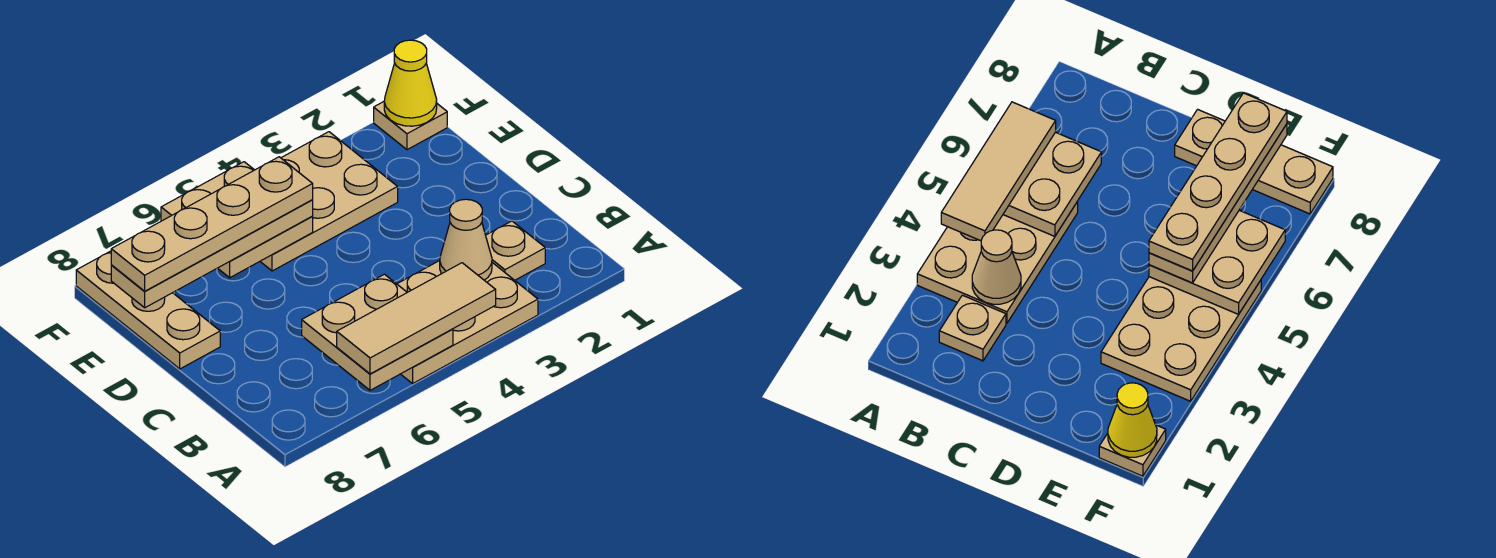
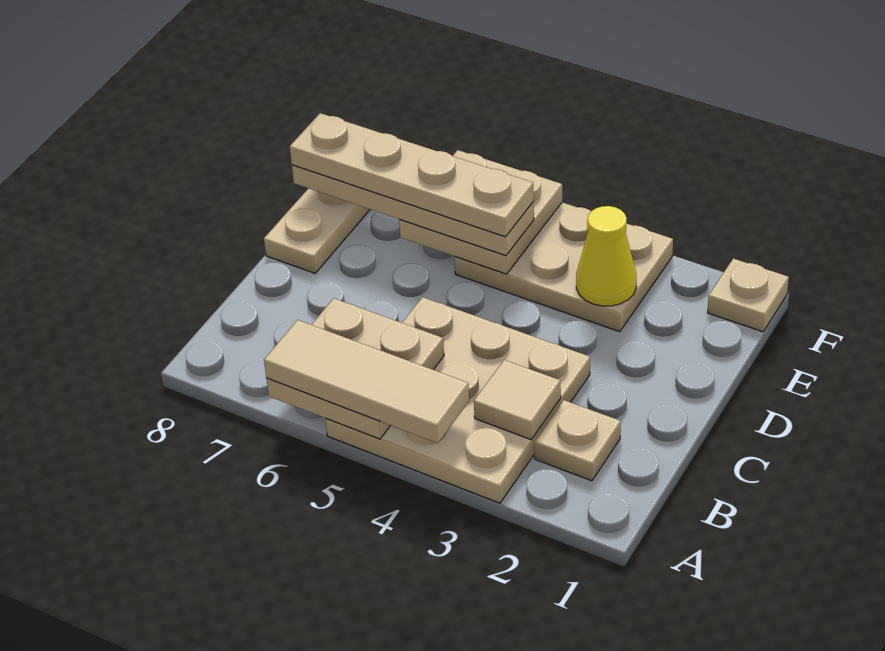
tan plate A3:B5 level 1 -> tan plate A3:C5 level 1
tan cone B3 level 2 -> tan tile B3 level 2
yellow cone F1 level 2 -> yellow cone E3 level 2

